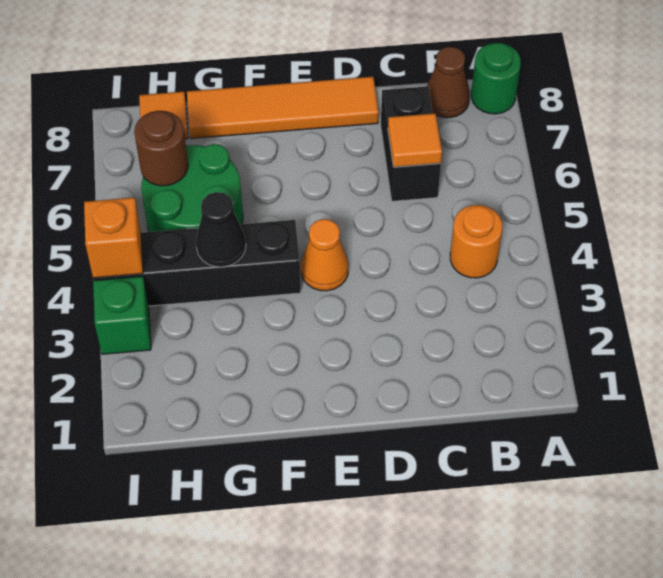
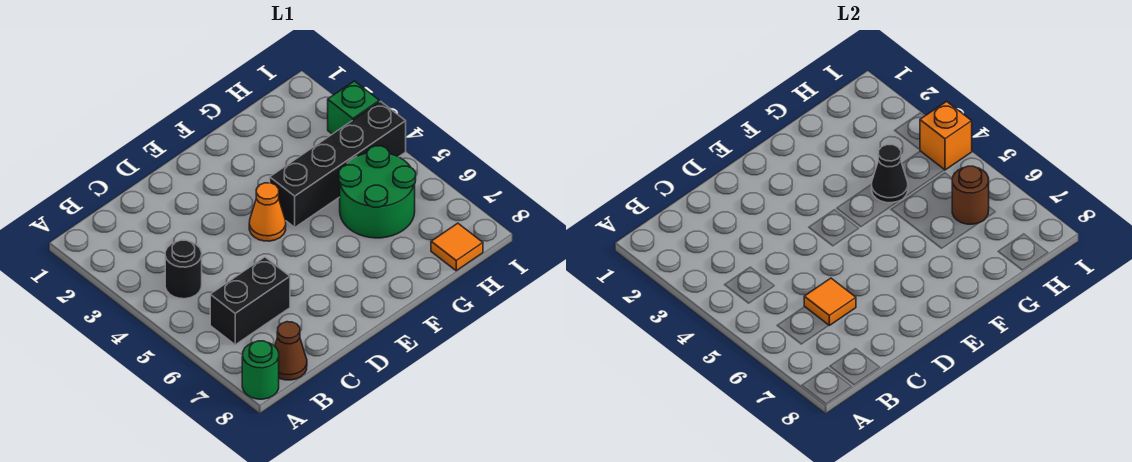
orange round brick B4 level 1 -> black round brick B4 level 1
black brick C6:C7 level 1 -> black brick B6:C6 level 1
orange tile D8:G8 level 1 -> none

